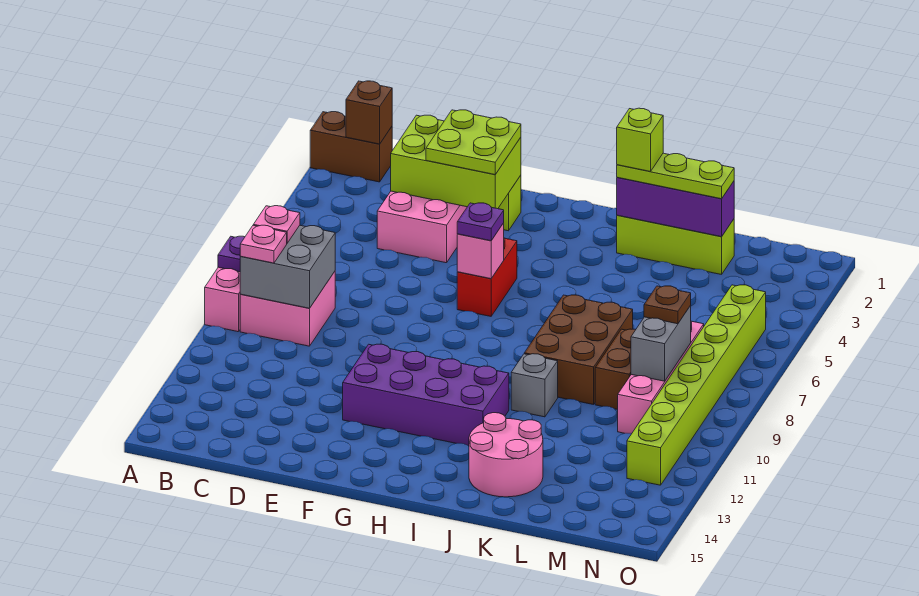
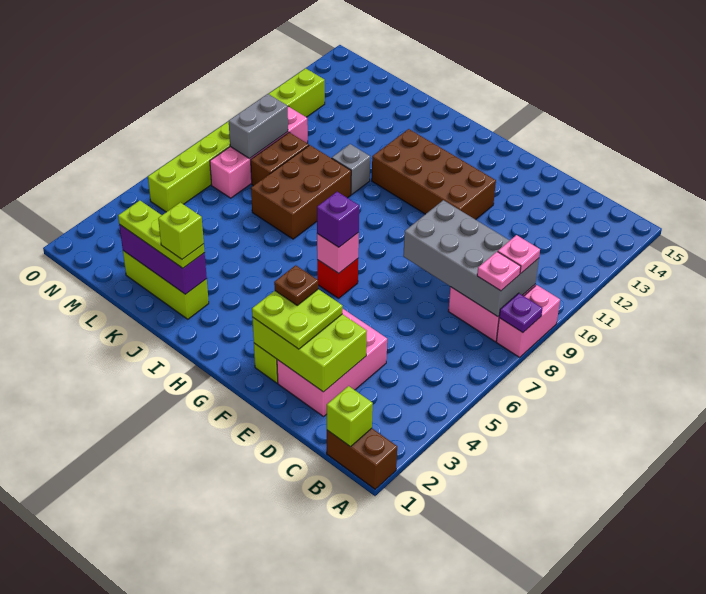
brown brick B1 level 2 -> lime brick B1 level 2
grey brick B8:C9 level 2 -> grey brick B8:E9 level 2
purple brick F11:I12 level 1 -> brown brick F11:I12 level 1
red brick G5:G6 level 1 -> red brick G6 level 1
purple plate G6 level 3 -> purple brick G6 level 3
pink round brick J13:K14 level 1 -> none
brown plate M8 level 3 -> brown plate F3 level 4

